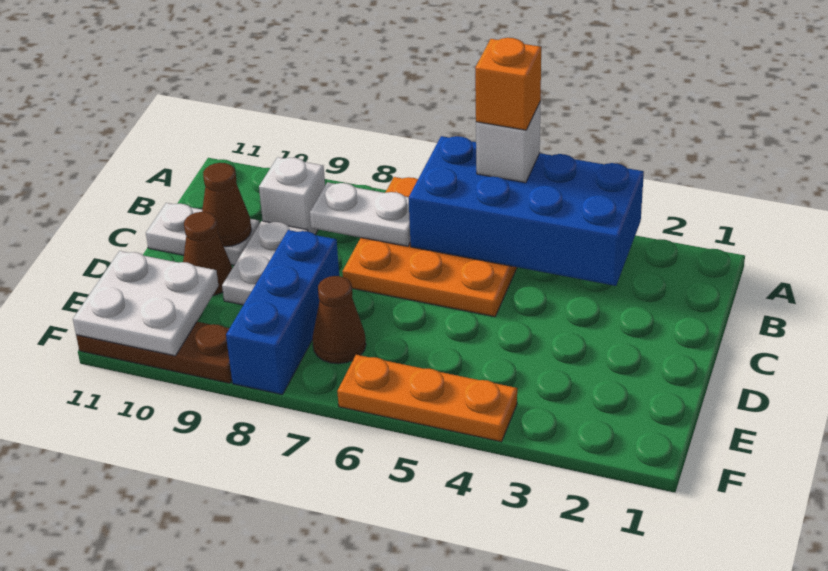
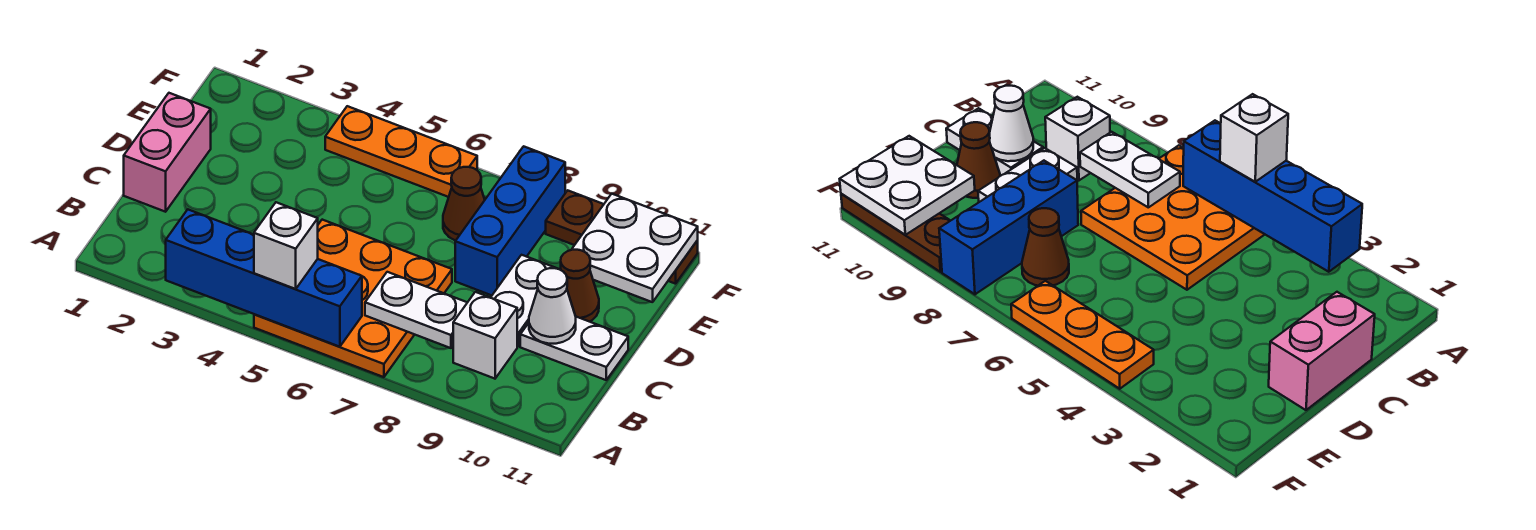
blue brick A3:B6 level 2 -> blue brick A3:A6 level 2
orange brick A5 level 4 -> none
none -> pink brick C1:D1 level 1
brown cone C10 level 2 -> white cone C10 level 2

